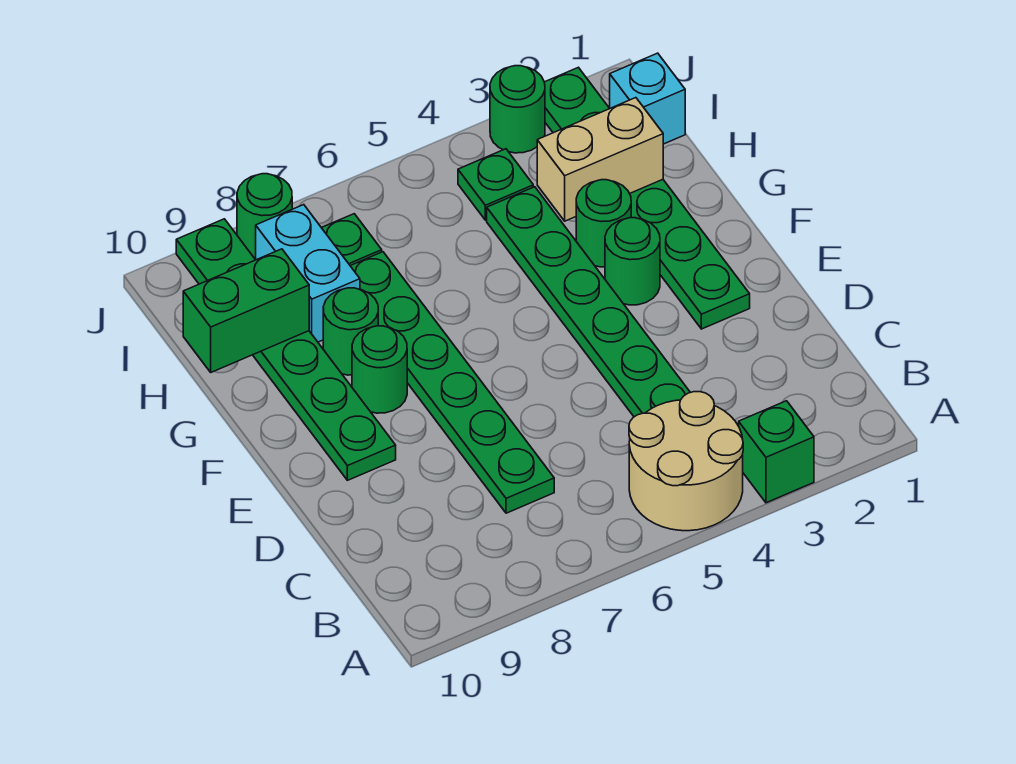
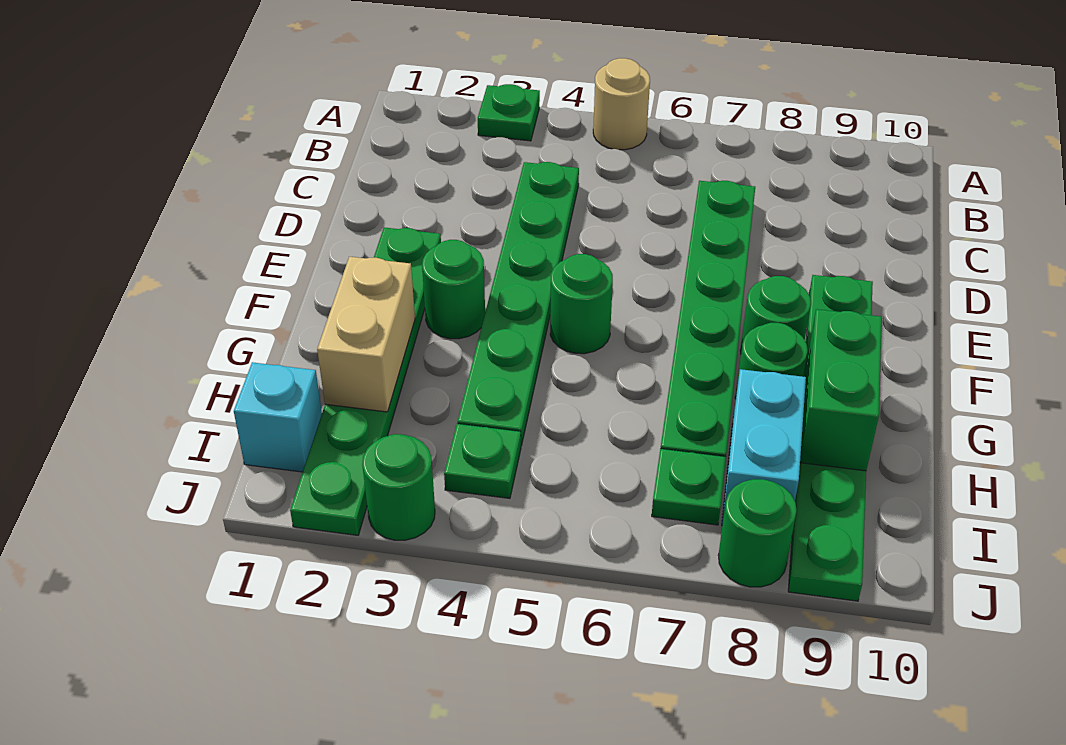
green brick A3 level 1 -> green plate A3 level 1
tan round brick A4:B5 level 1 -> tan round brick A5 level 1
green round brick G3 level 1 -> green round brick F5 level 1
tan brick H2:H3 level 2 -> tan brick G2:H2 level 2
green brick H9:H10 level 2 -> green brick G9:H9 level 2

